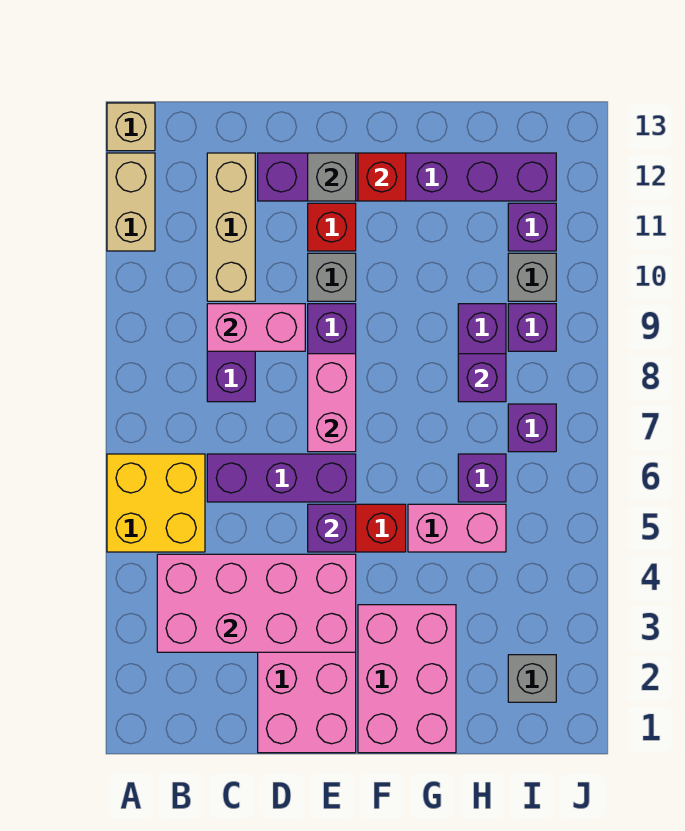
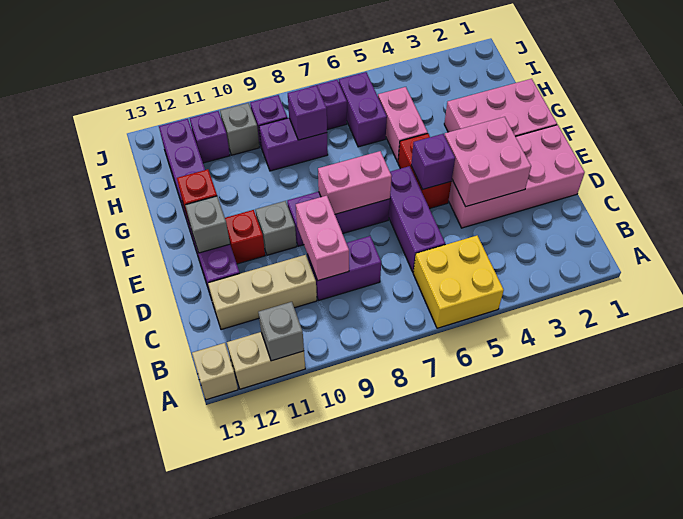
pink brick B3:E4 level 2 -> pink brick D3:E4 level 2
purple brick H6 level 1 -> purple brick H6:I6 level 1
grey brick I2 level 1 -> grey brick A11 level 2

